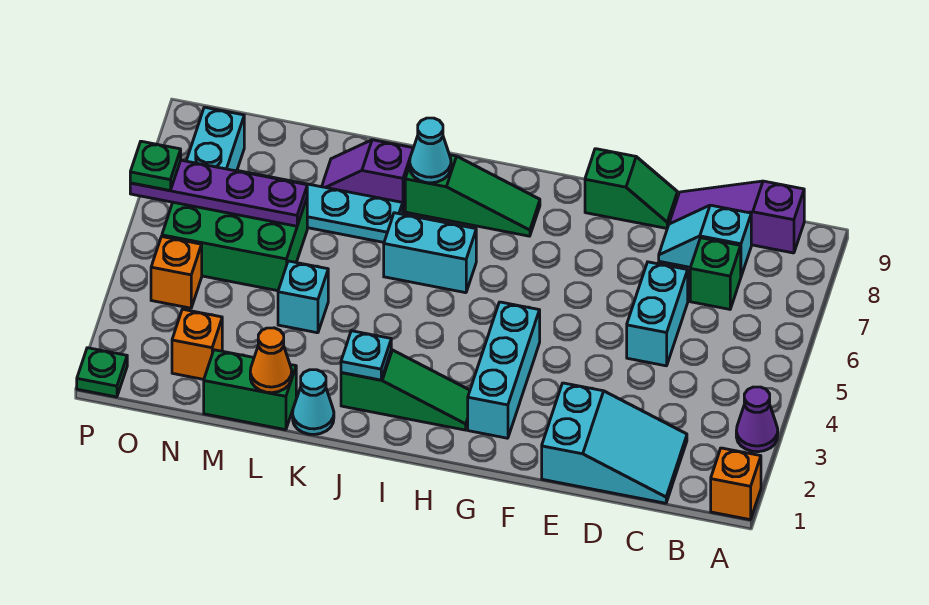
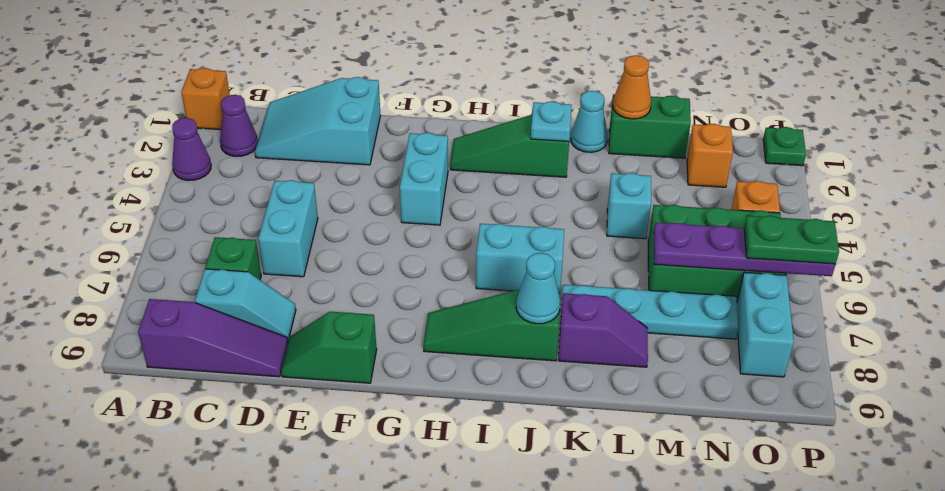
none -> purple cone B2 level 1
cyan brick G2:G4 level 1 -> cyan brick G3:G4 level 1
green plate P6 level 3 -> green plate O6:P6 level 3

